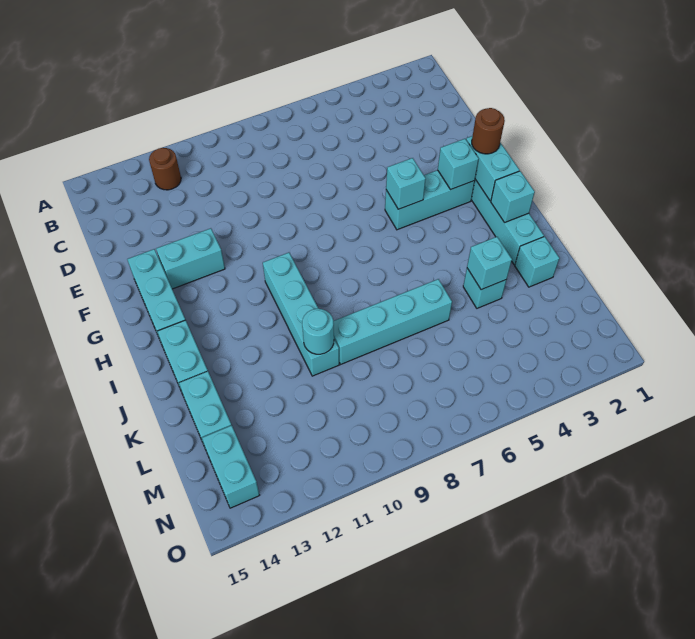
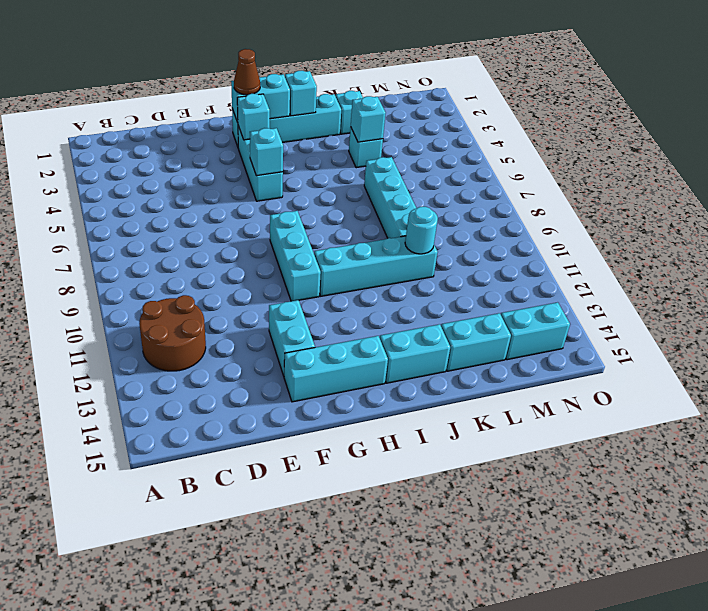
brown round brick B12 level 1 -> brown round brick B11:C12 level 1
brown round brick G2 level 3 -> brown cone G2 level 3
none -> cyan brick G8:G10 level 1

